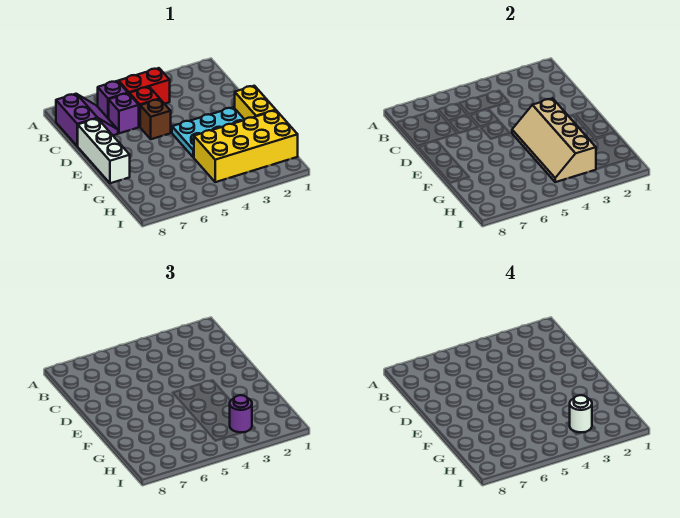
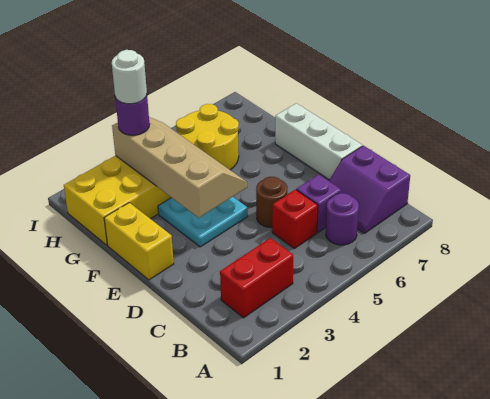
red brick B4:B5 level 1 -> red brick B2:B3 level 1
purple brick B6 level 1 -> purple round brick B6 level 1
brown brick D5 level 1 -> brown round brick D5 level 1
cyan plate E2:F4 level 1 -> cyan plate E3:F4 level 1
none -> yellow round brick G5:H6 level 1

